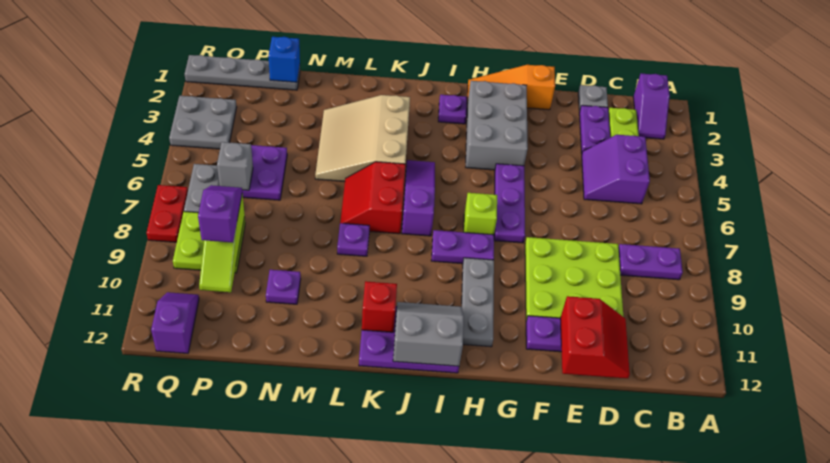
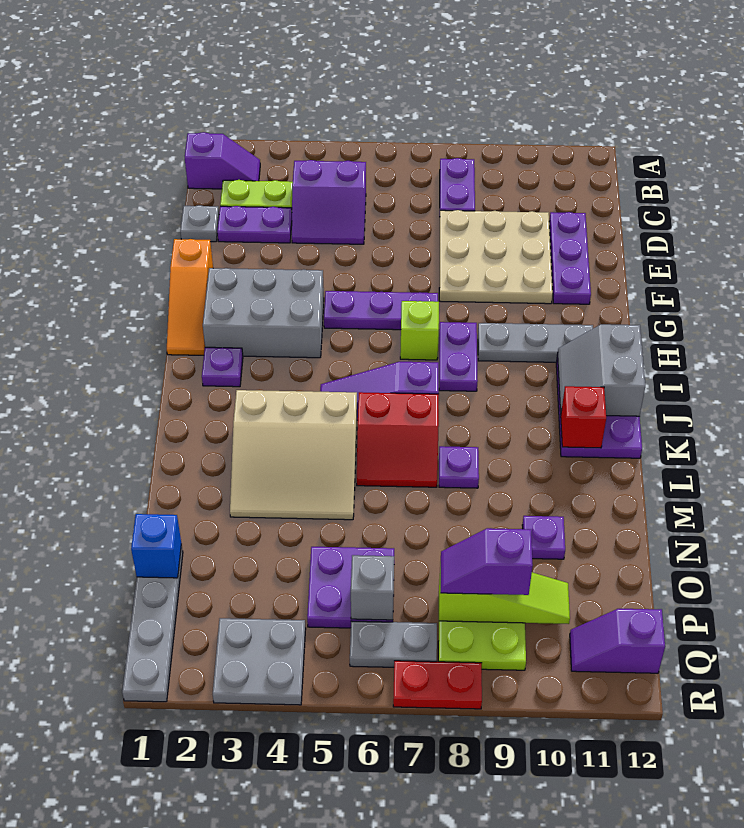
lime plate D8:F10 level 1 -> tan plate D8:F10 level 1
red slope D11:E12 level 2 top E -> none

